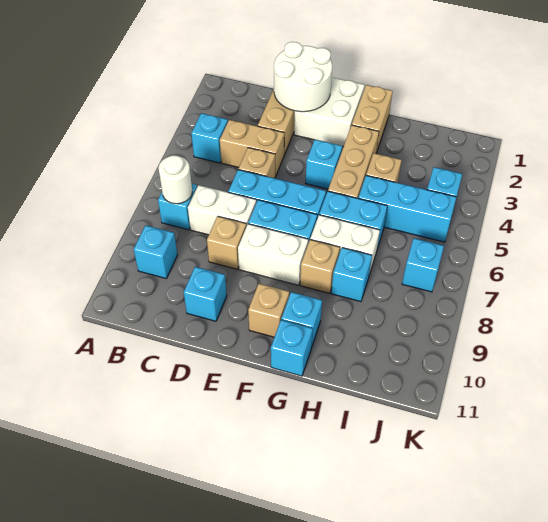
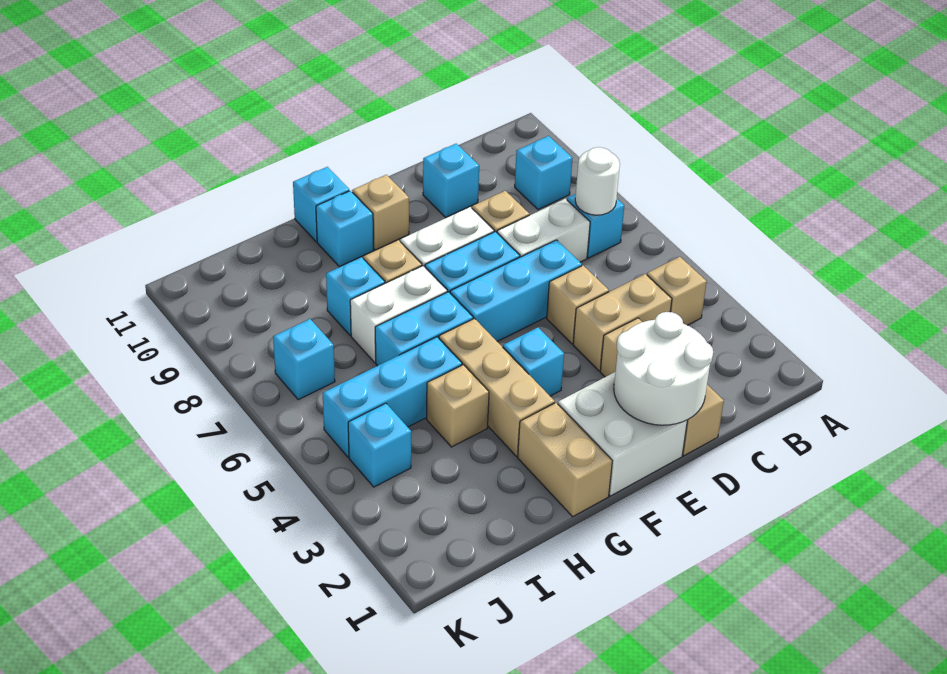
cyan brick B4 level 1 -> tan brick B4 level 1

